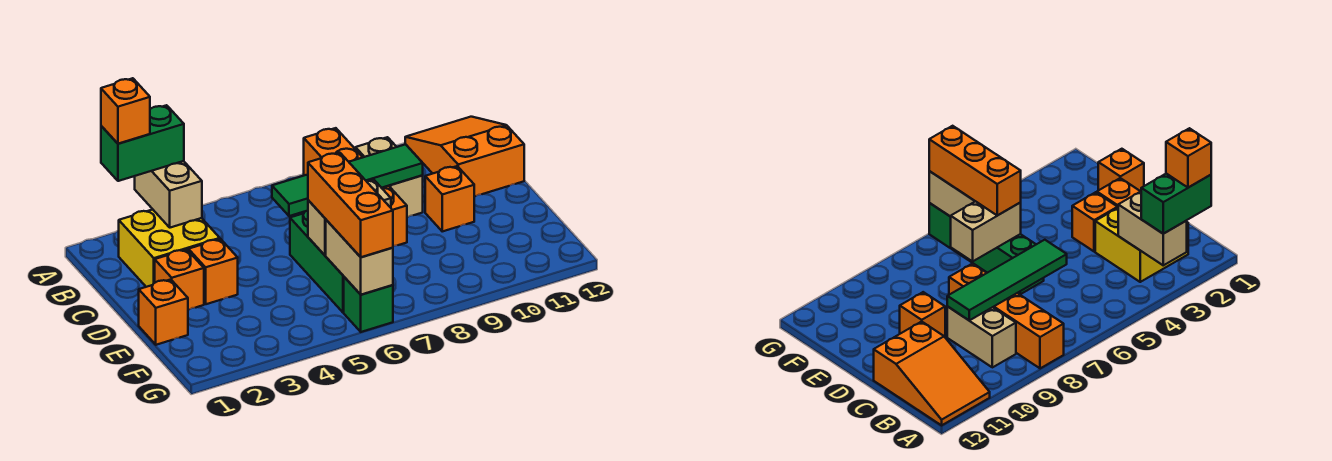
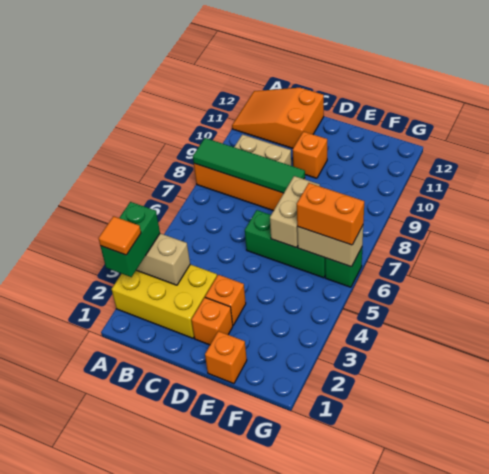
orange brick A2 level 4 -> orange tile A2 level 4
yellow brick B2:C3 level 1 -> yellow brick A2:C3 level 1
green tile C6:C9 level 2 -> green tile A8:D8 level 2
orange brick E6:G6 level 3 -> orange brick F6:G6 level 3

